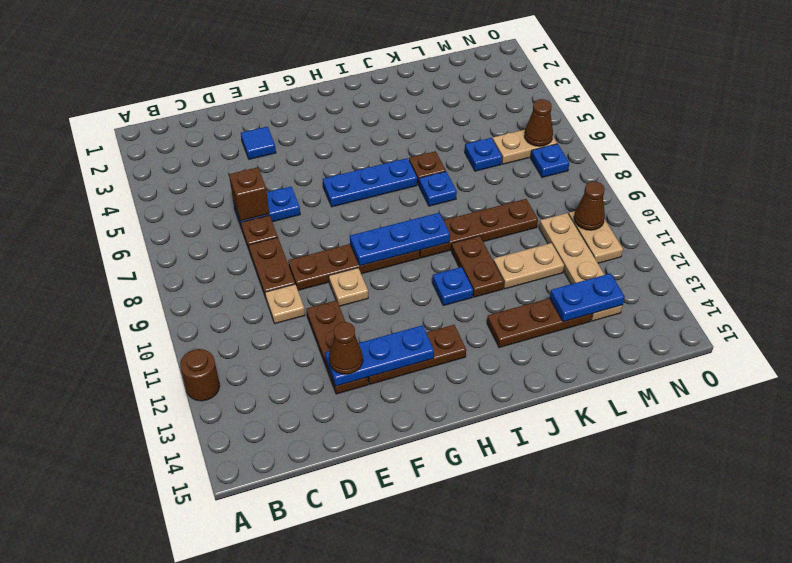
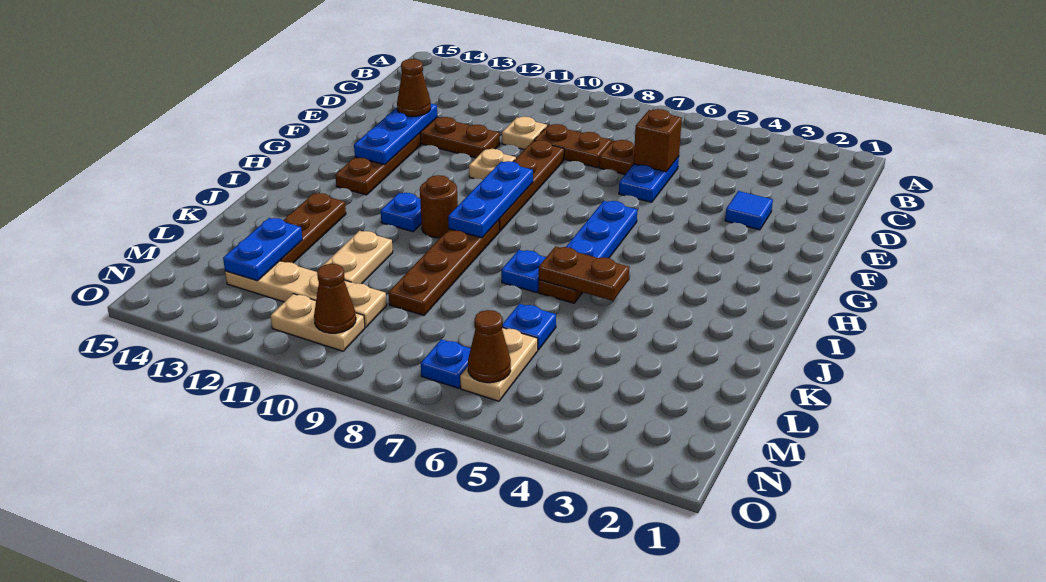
brown round brick A12 level 1 -> brown round brick I10 level 1
brown plate J10:J11 level 1 -> brown plate J5:J6 level 2

